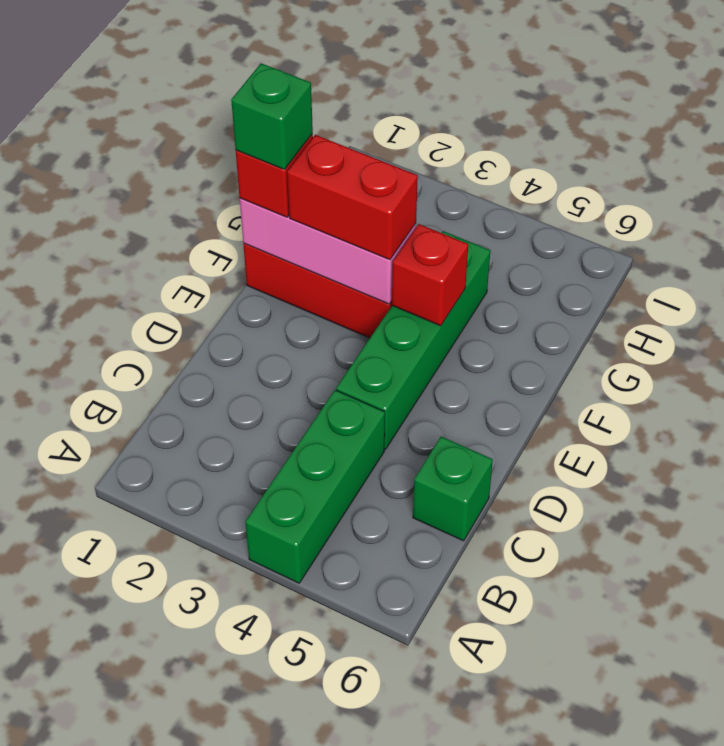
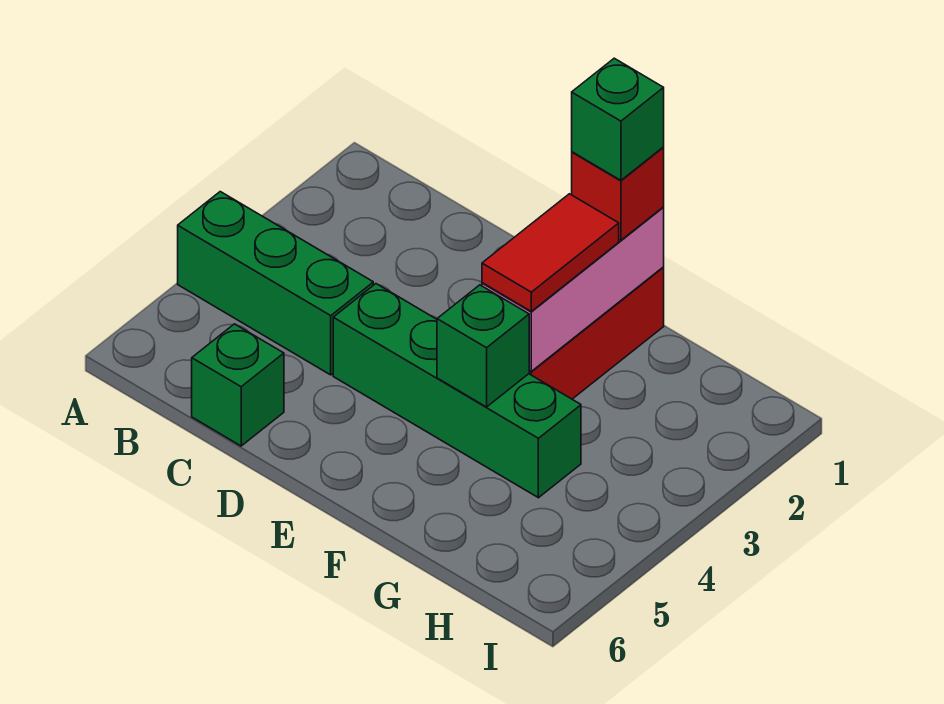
red brick F2:F3 level 3 -> red tile F2:F3 level 3
red brick F4 level 2 -> green brick F4 level 2

